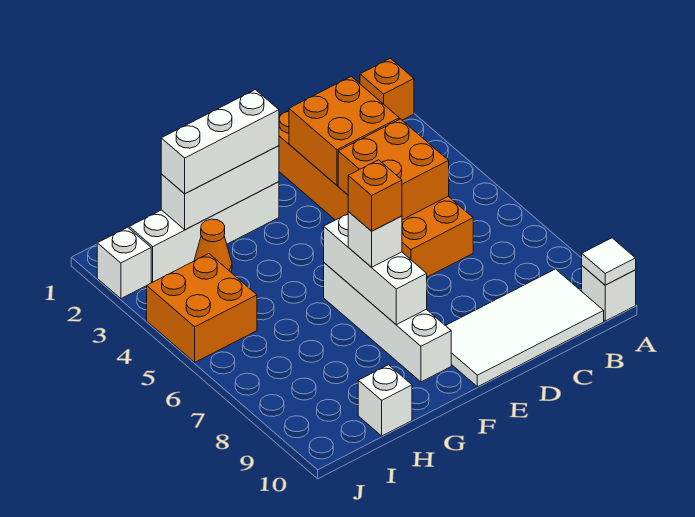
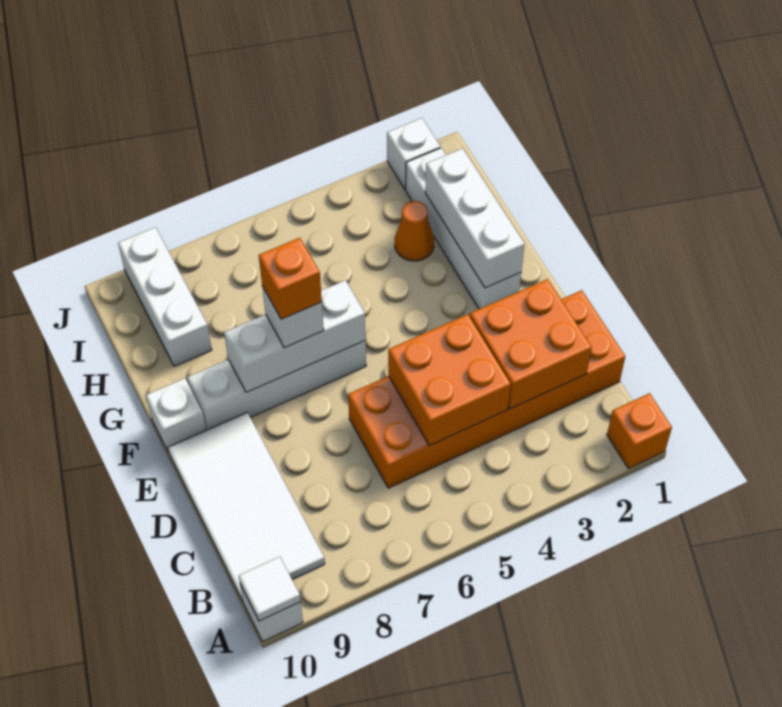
white brick F2:H2 level 3 -> white brick H9:J9 level 1
white brick H10 level 1 -> white brick F10 level 1
orange brick I4:J5 level 1 -> none

